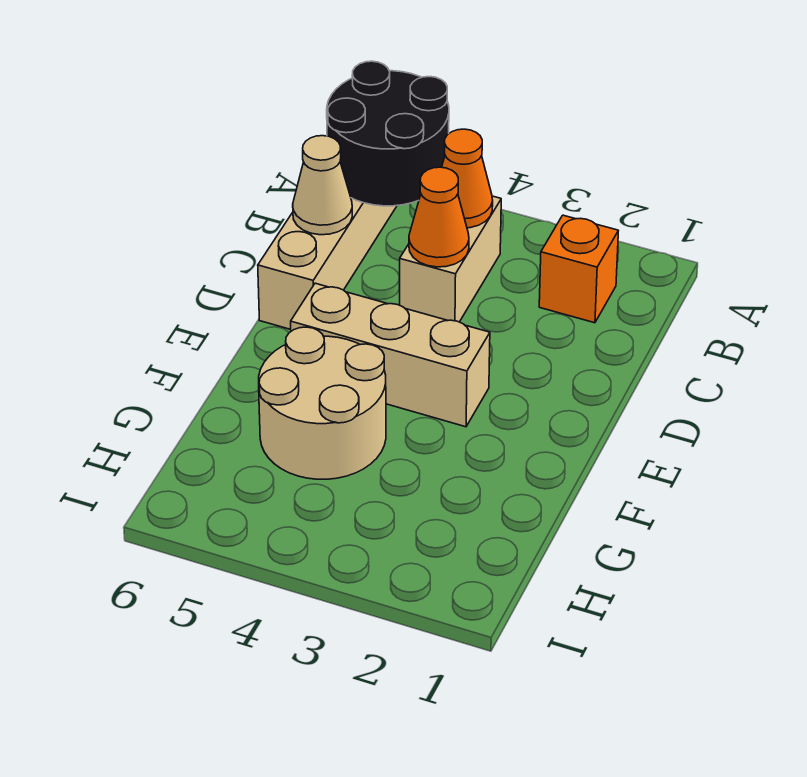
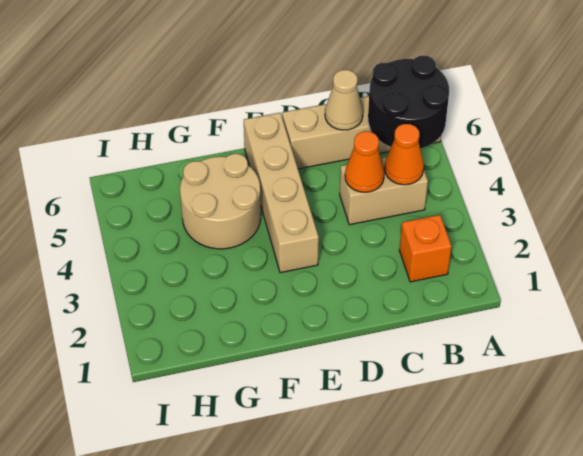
tan brick E3:E5 level 1 -> tan brick E3:E6 level 1

